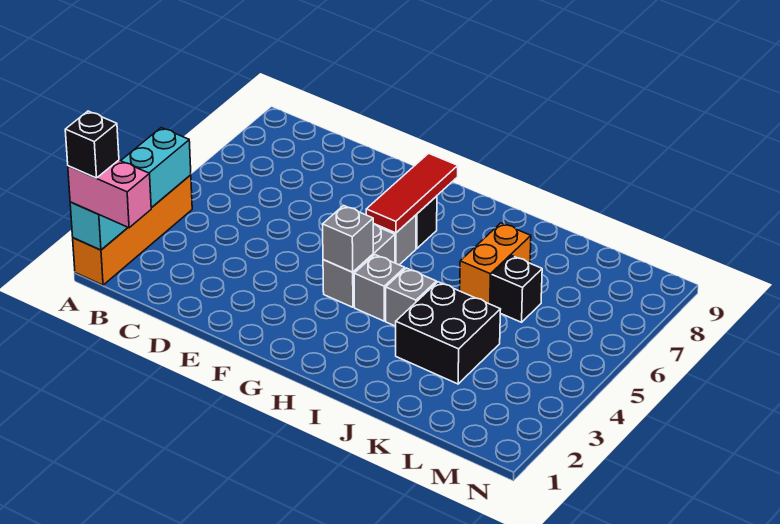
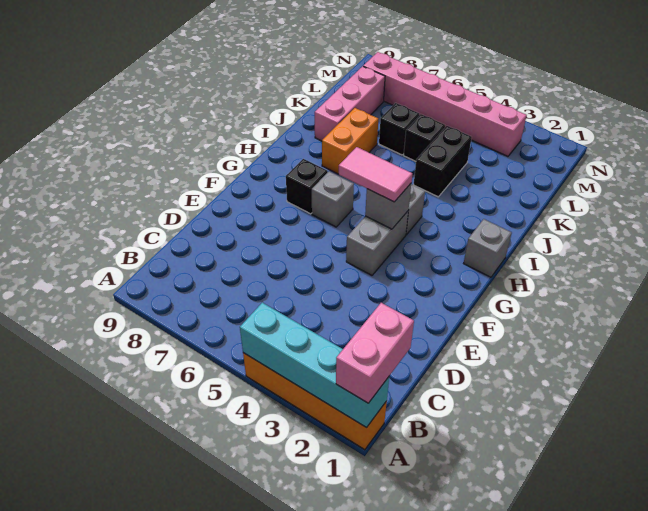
black brick A1 level 4 -> black brick K5 level 1
grey brick G4:G5 level 1 -> grey brick F4:G4 level 1
none -> pink tile G4:G5 level 3
red tile G6:G8 level 2 -> none
grey brick I4 level 1 -> grey brick H1 level 1
black brick J3:K4 level 1 -> black brick J4:K4 level 1
orange brick J6:J7 level 1 -> orange brick I7:J7 level 1
none -> pink brick J8:L8 level 1
none -> pink brick M3:M8 level 1

